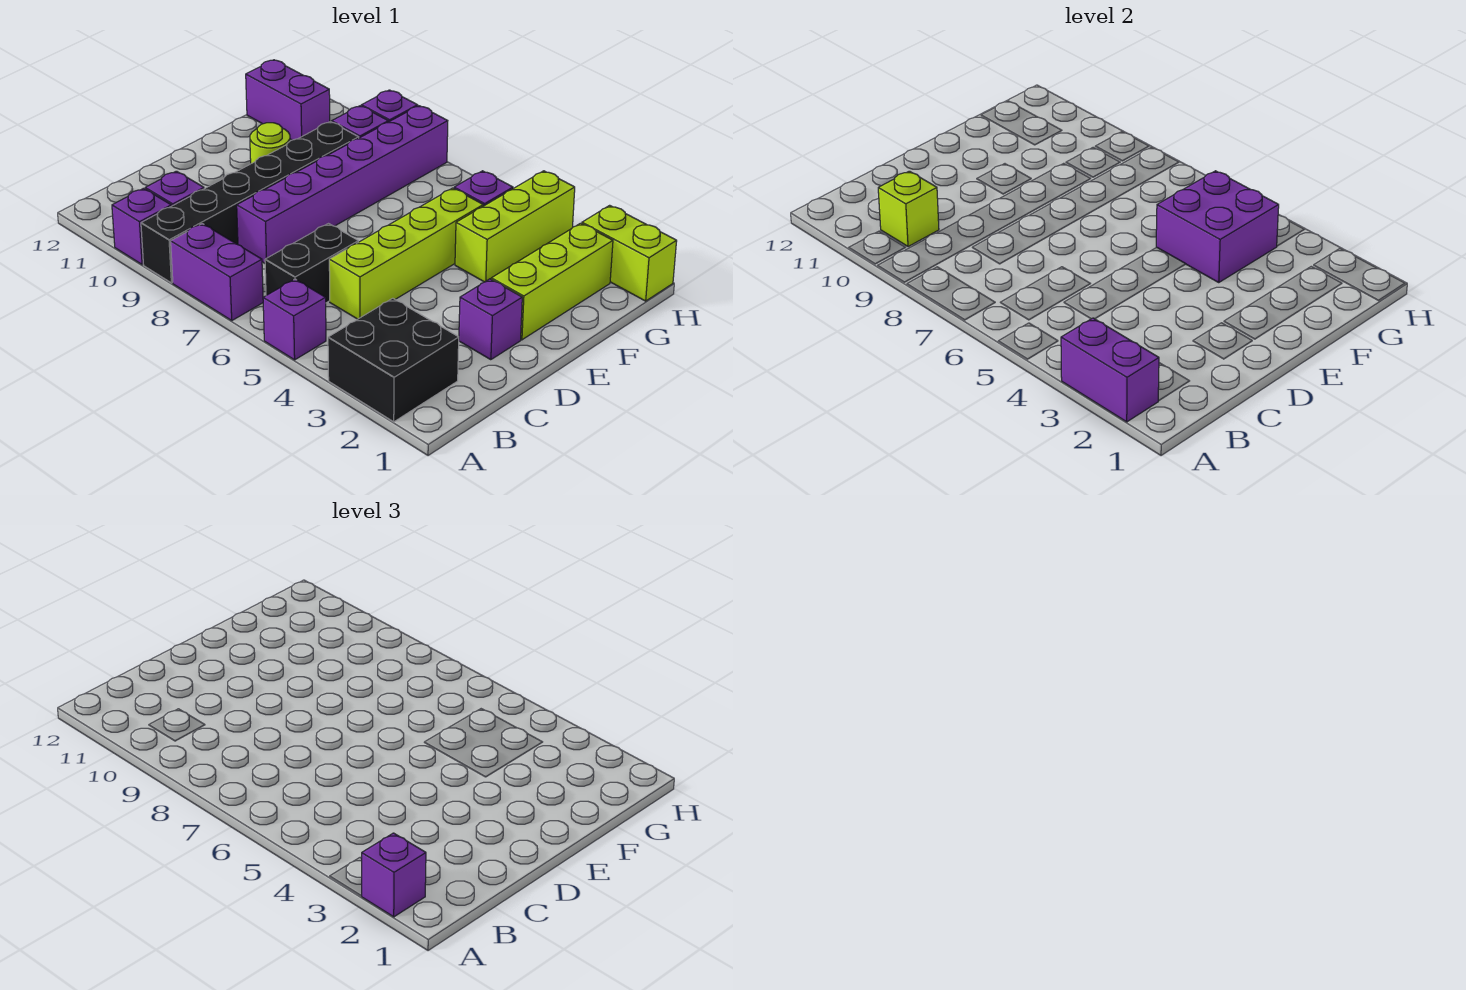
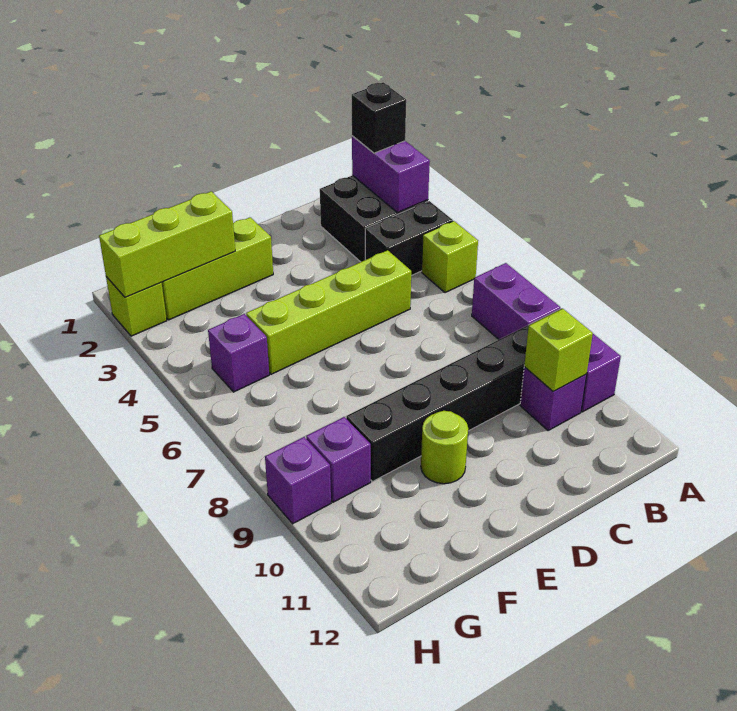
purple brick A2 level 3 -> black brick A2 level 3
purple brick A5 level 1 -> lime brick A5 level 1
black brick B6:C6 level 1 -> black brick A4:B4 level 1
purple brick C8:H8 level 1 -> none
purple brick D2 level 1 -> none
lime brick F4:H4 level 1 -> lime brick F2:H2 level 2
purple brick F4:G5 level 2 -> none
purple brick G11:G12 level 1 -> none
lime brick H1:H2 level 1 -> lime brick H2 level 1

